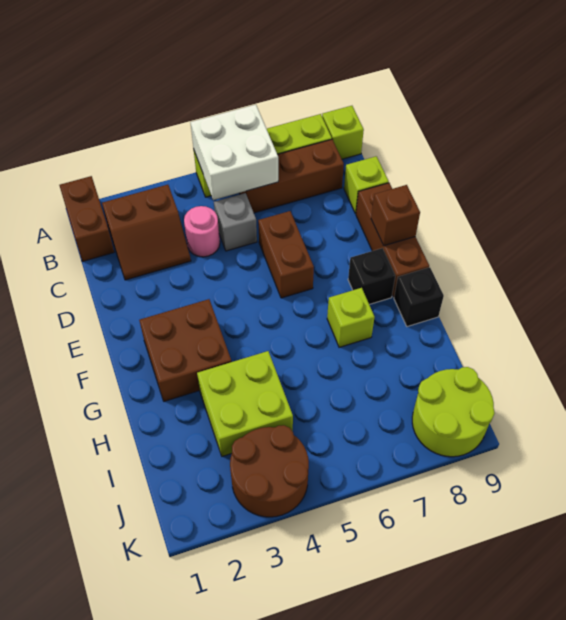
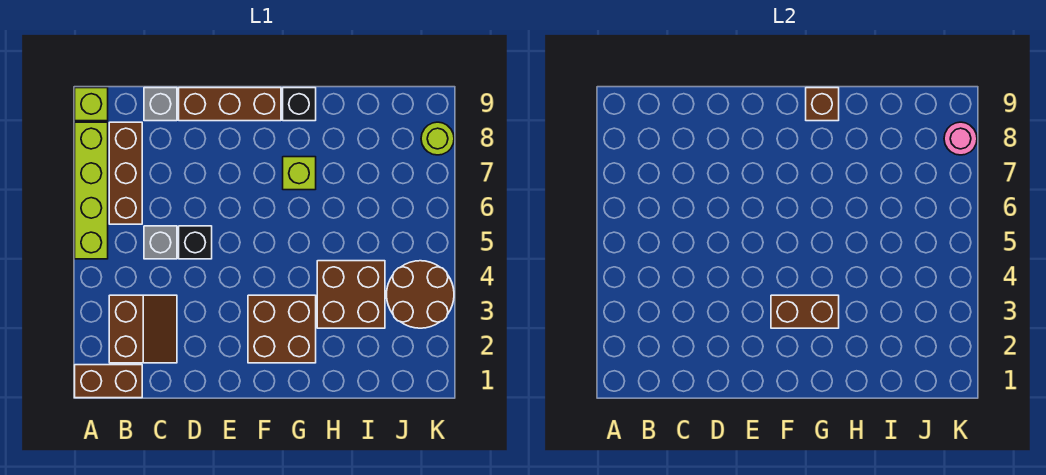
white brick A5:B6 level 2 -> none
pink round brick C4 level 1 -> pink round brick K8 level 2
lime brick C9 level 1 -> grey brick C9 level 1
brown brick D6:E6 level 1 -> brown brick F3:G3 level 2
brown brick E9 level 2 -> brown brick G9 level 2
black brick F8 level 1 -> black brick D5 level 1
lime brick H3:I4 level 1 -> brown brick H3:I4 level 1
lime round brick J8:K9 level 1 -> lime round brick K8 level 1

